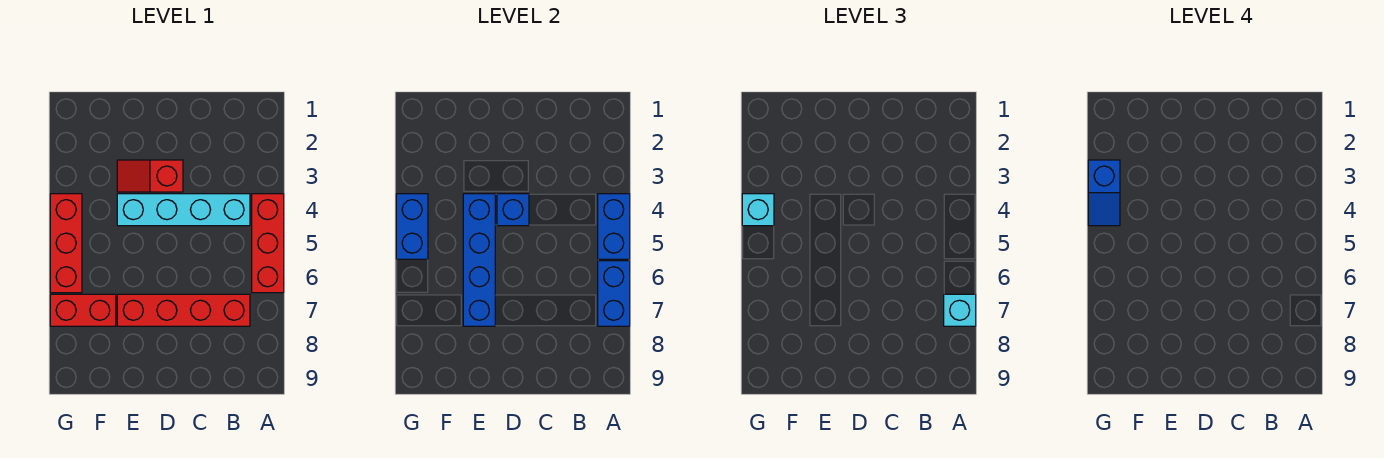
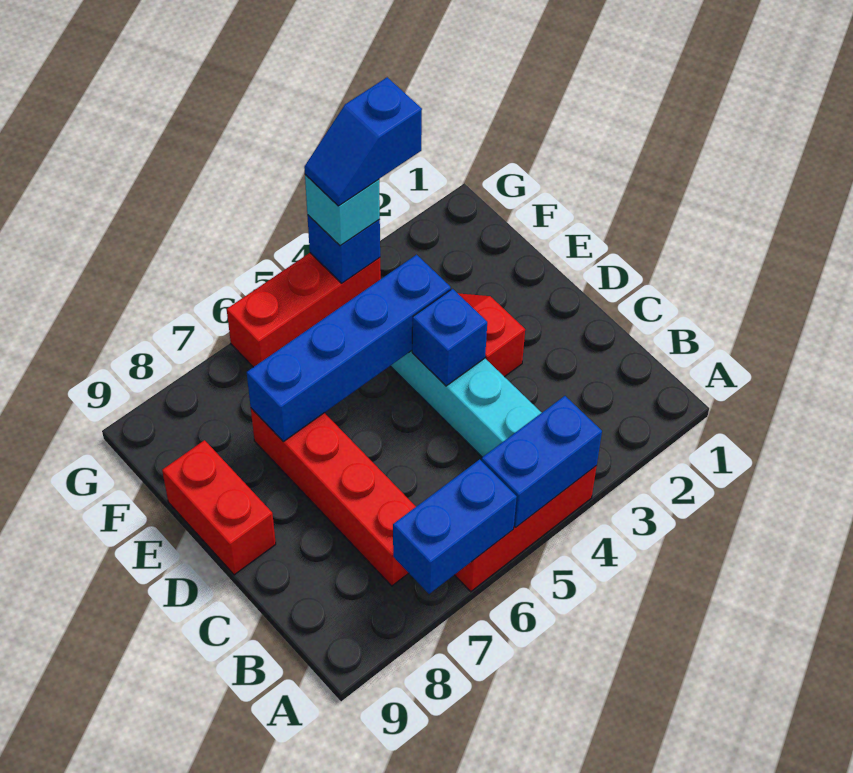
cyan brick A7 level 3 -> none
red brick F7:G7 level 1 -> red brick D9:E9 level 1
blue brick G4:G5 level 2 -> blue brick G4 level 2

